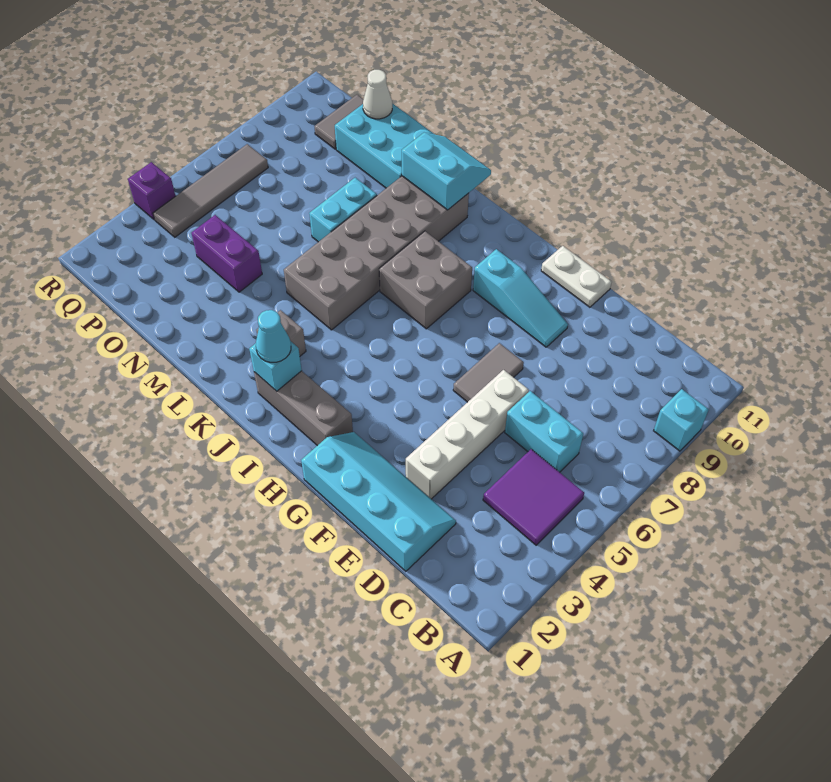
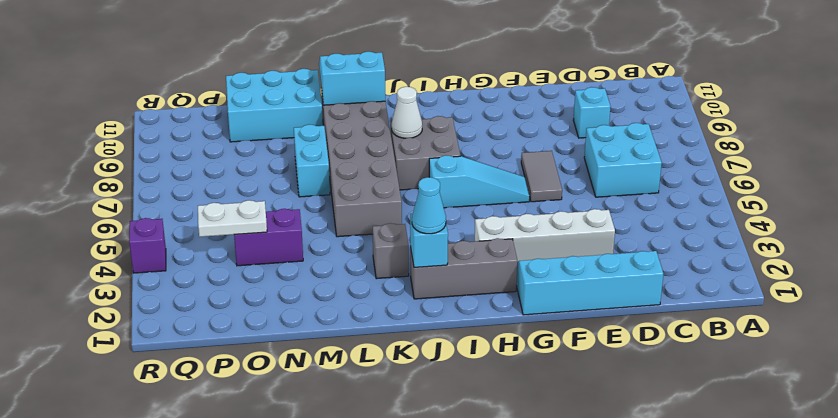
cyan brick A9 level 1 -> cyan brick D9 level 1
purple tile B4:C5 level 1 -> none
cyan brick C6:D6 level 1 -> cyan brick C6:D7 level 1
white brick E3:E6 level 1 -> white brick E3:H3 level 1
cyan slope F9:H9 level 1 top H -> cyan slope G6:I6 level 1 top I
white plate F11:G11 level 1 -> white plate O4:P4 level 2
white cone O11 level 2 -> white cone J8 level 2
grey tile P10:P11 level 1 -> none
grey tile Q4:Q7 level 1 -> none

